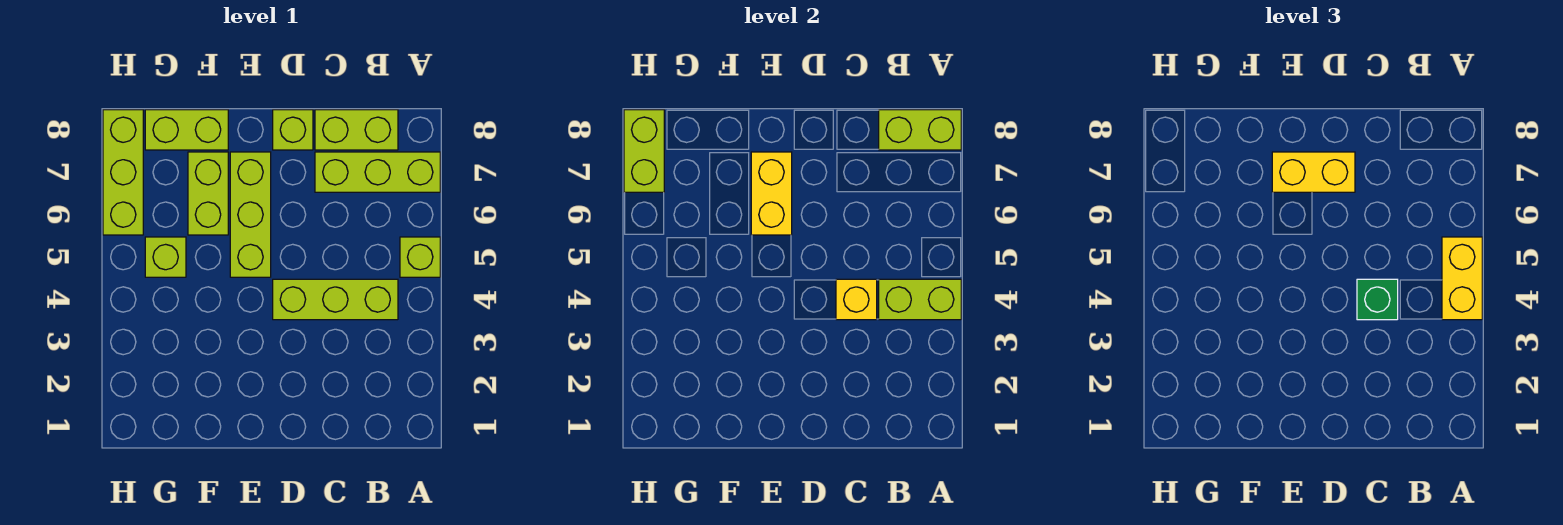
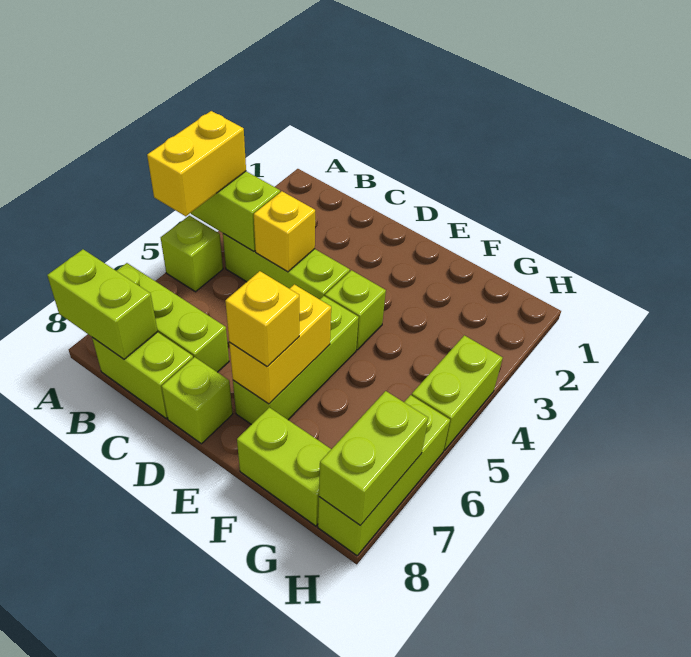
green brick C4 level 3 -> none
yellow brick D7:E7 level 3 -> yellow brick E7 level 3
lime brick F6:F7 level 1 -> lime brick H4:H5 level 1
lime brick G5 level 1 -> lime brick E4 level 1

